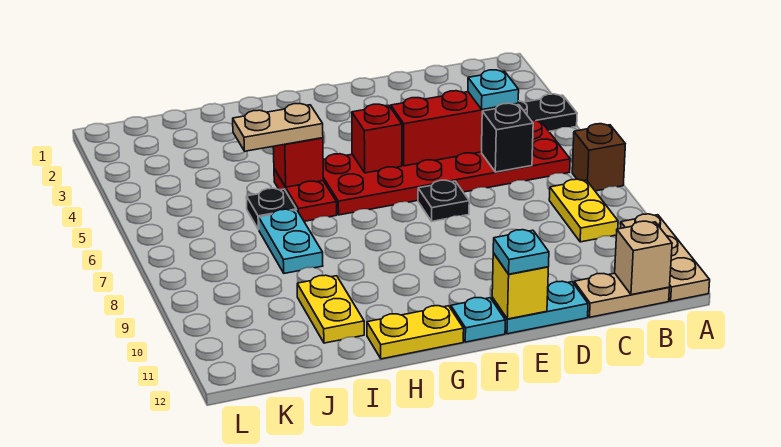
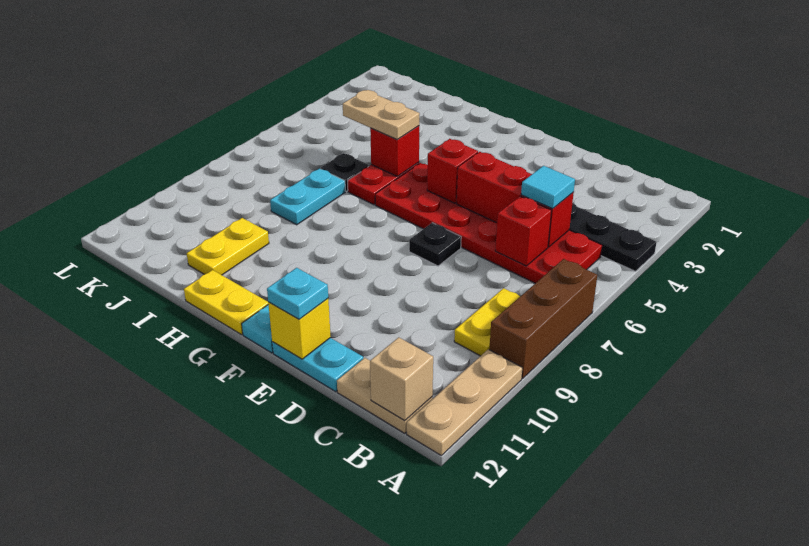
brown brick A7 level 1 -> brown brick A7:A9 level 1
cyan plate C5 level 3 -> cyan tile C5 level 3
black brick C6 level 2 -> red brick C6 level 2

